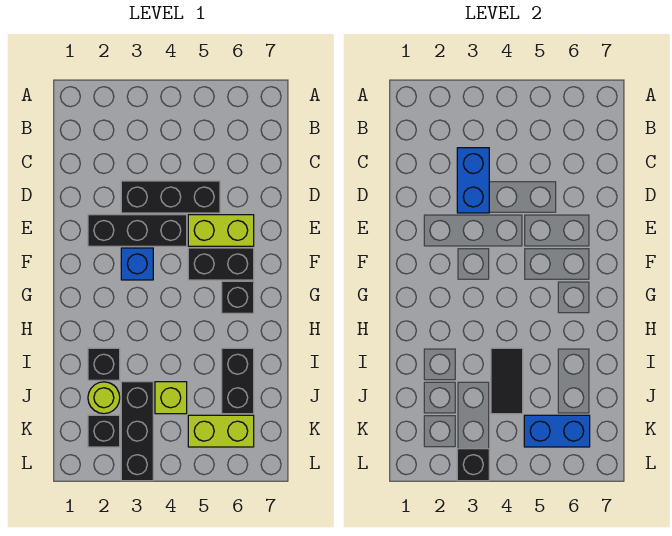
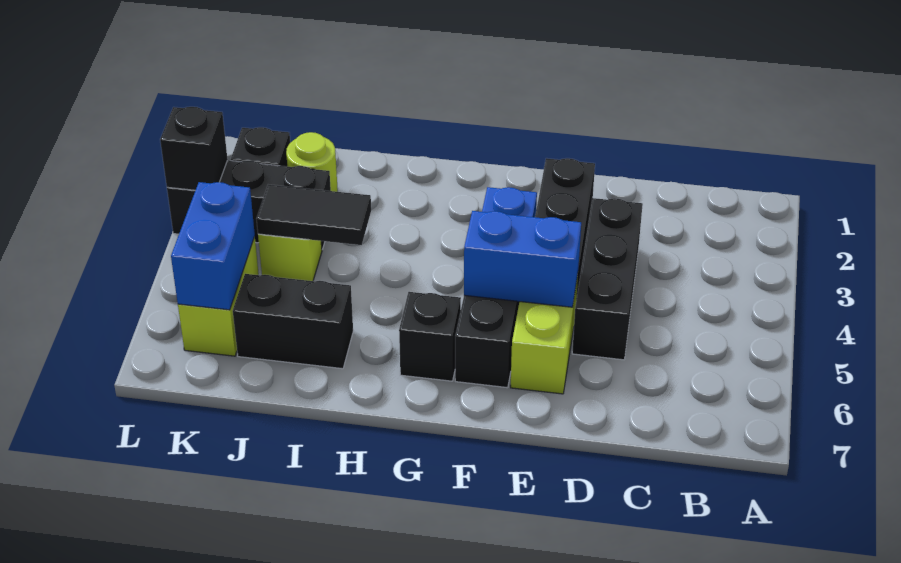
blue brick C3:D3 level 2 -> blue brick E5:F5 level 2
black brick I2 level 1 -> none

